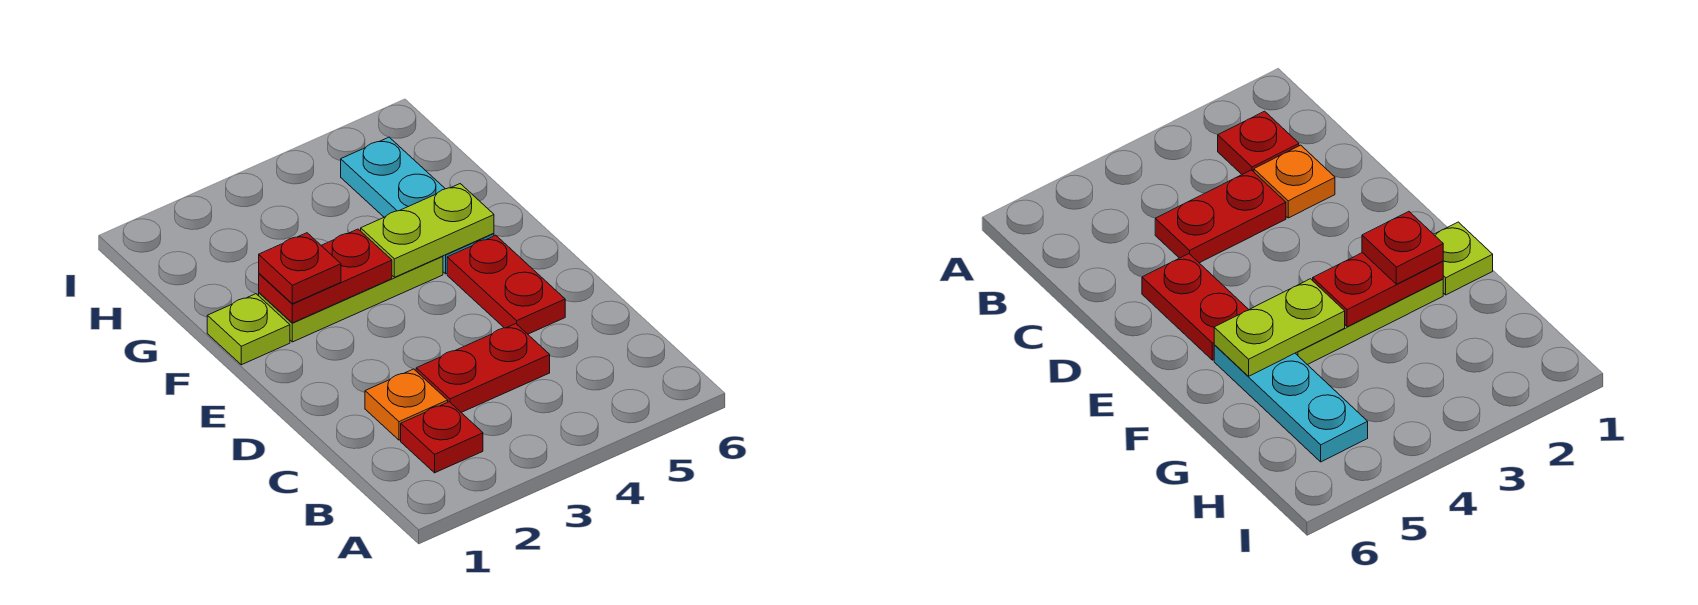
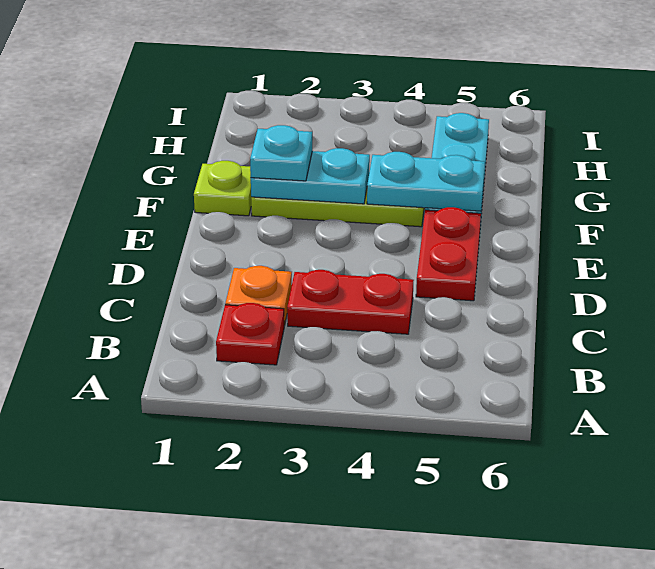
red plate F2:F3 level 2 -> cyan plate F2:F3 level 2
red plate F2 level 3 -> cyan plate F2 level 3
lime plate F4:F5 level 2 -> cyan plate F4:F5 level 2

